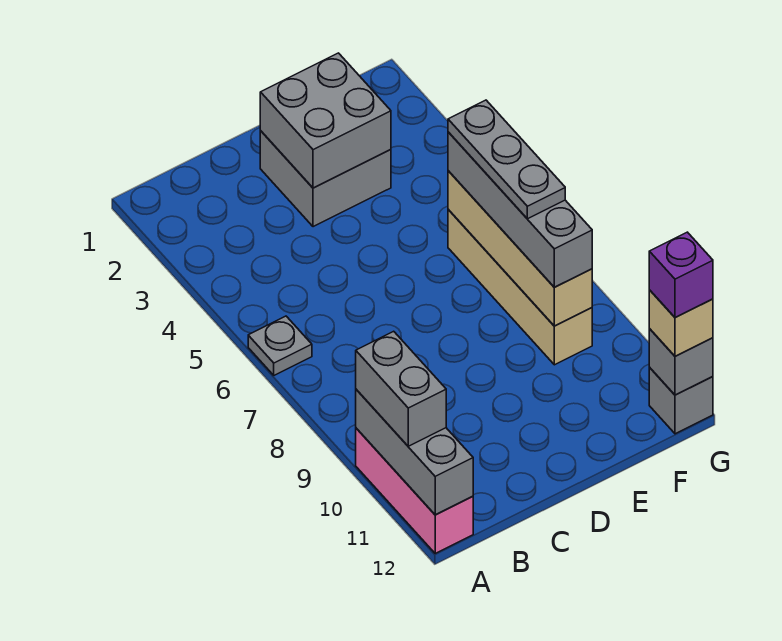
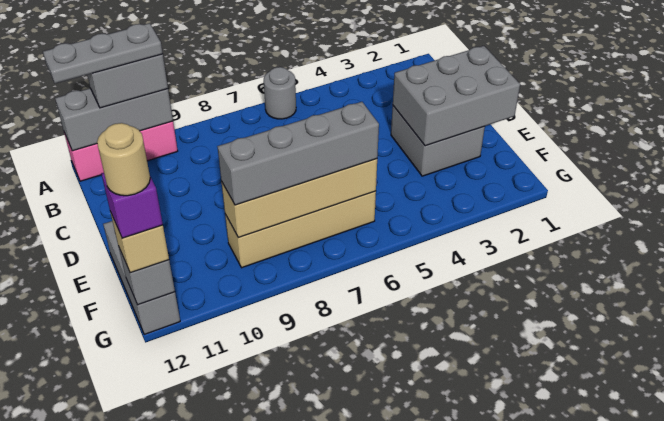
grey plate A6 level 1 -> grey round brick A6 level 1
grey brick D2:E3 level 2 -> grey brick D1:E3 level 2
grey plate F6:F8 level 4 -> grey plate A10:A12 level 4
grey brick G12 level 1 -> grey brick E12:G12 level 1
none -> tan round brick G12 level 5

